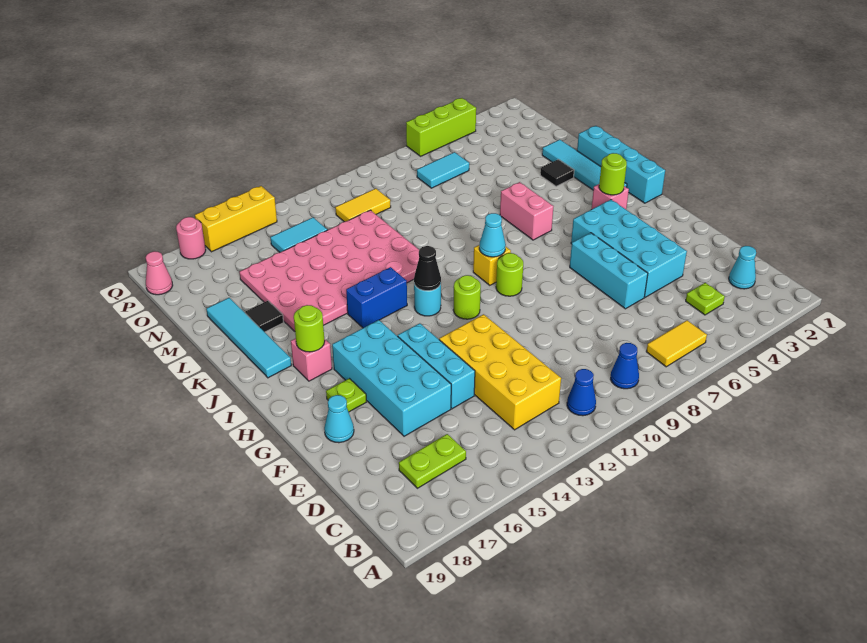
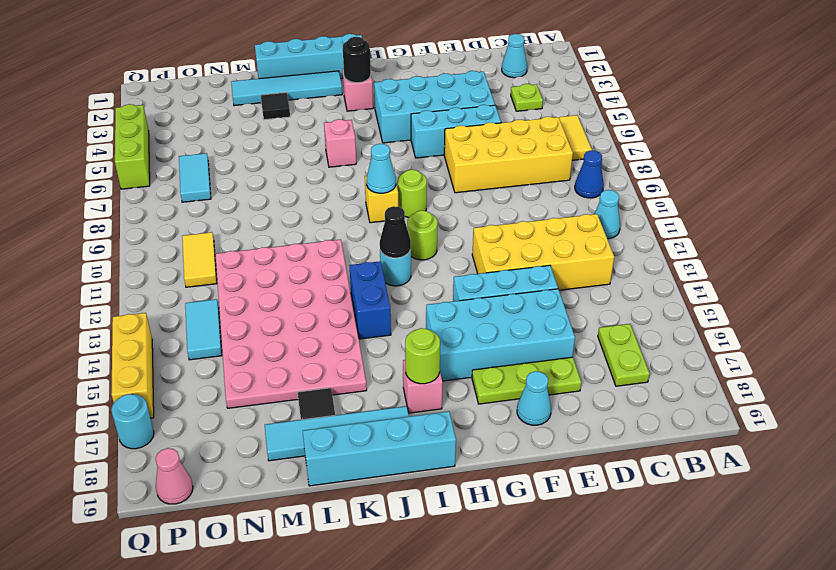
blue cone B11 level 1 -> cyan cone B11 level 1
none -> yellow brick C7:F8 level 1
lime plate G17 level 1 -> lime plate E17:G17 level 1
lime round brick I3 level 2 -> black round brick I3 level 2
none -> cyan brick I19:L19 level 1
pink brick J6:K6 level 1 -> pink brick J6 level 1
pink round brick Q17 level 1 -> cyan round brick Q17 level 1

